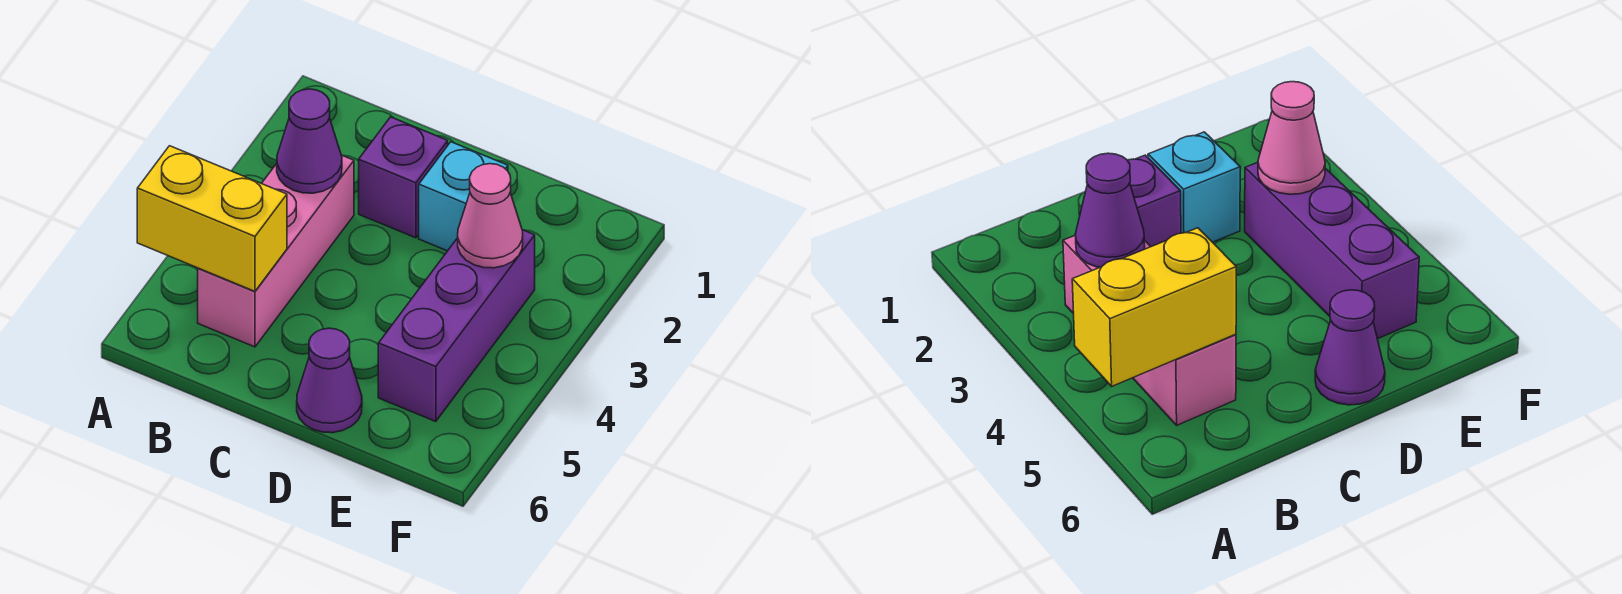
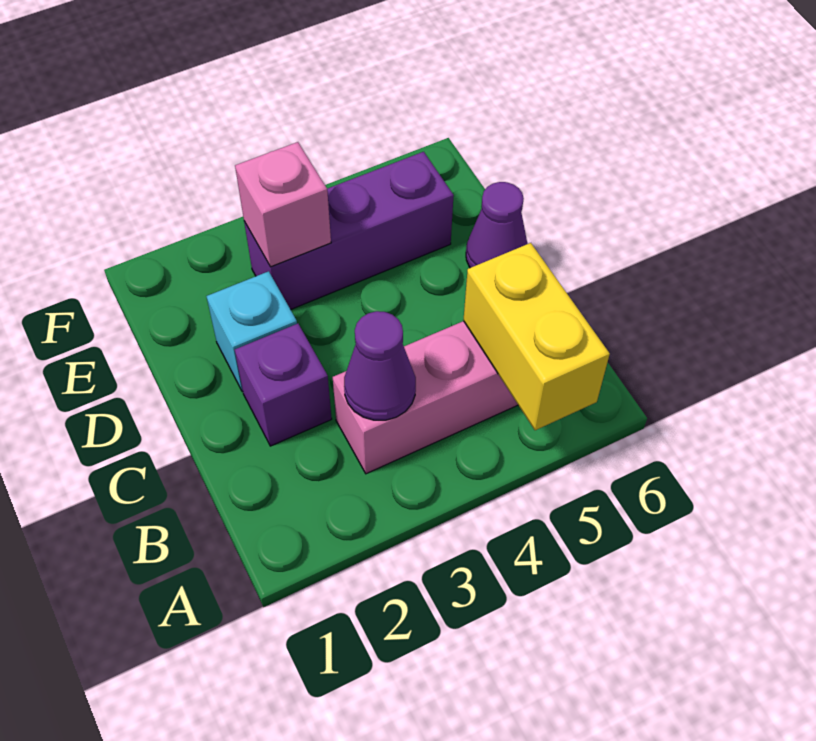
pink cone E3 level 2 -> pink brick E3 level 2

